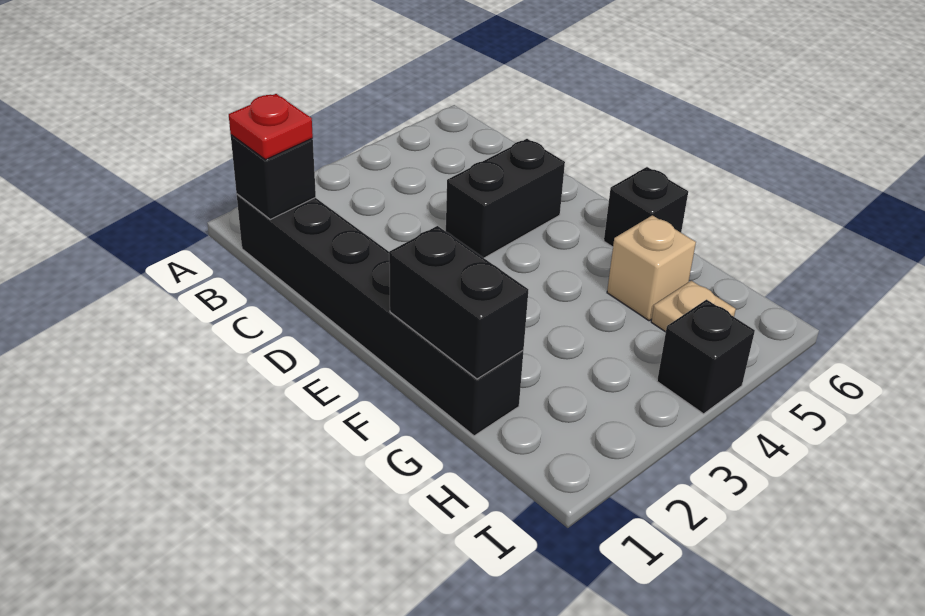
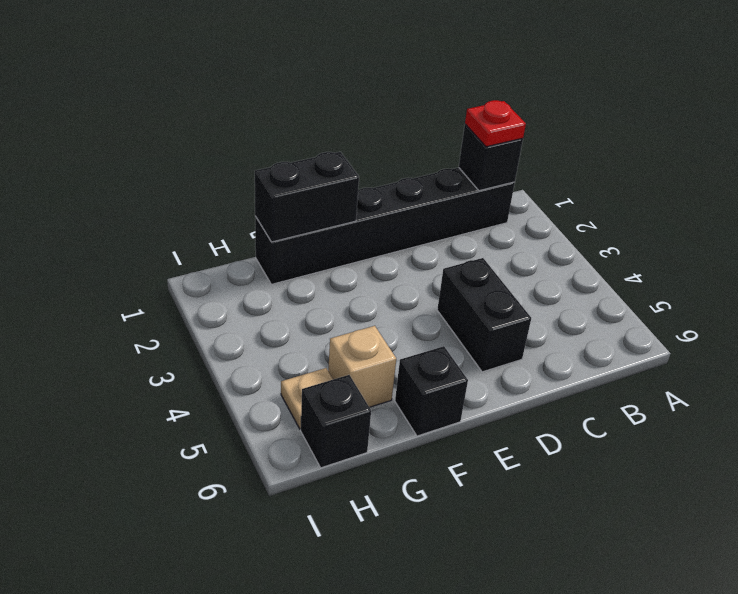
black brick I4 level 1 -> black brick H6 level 1

